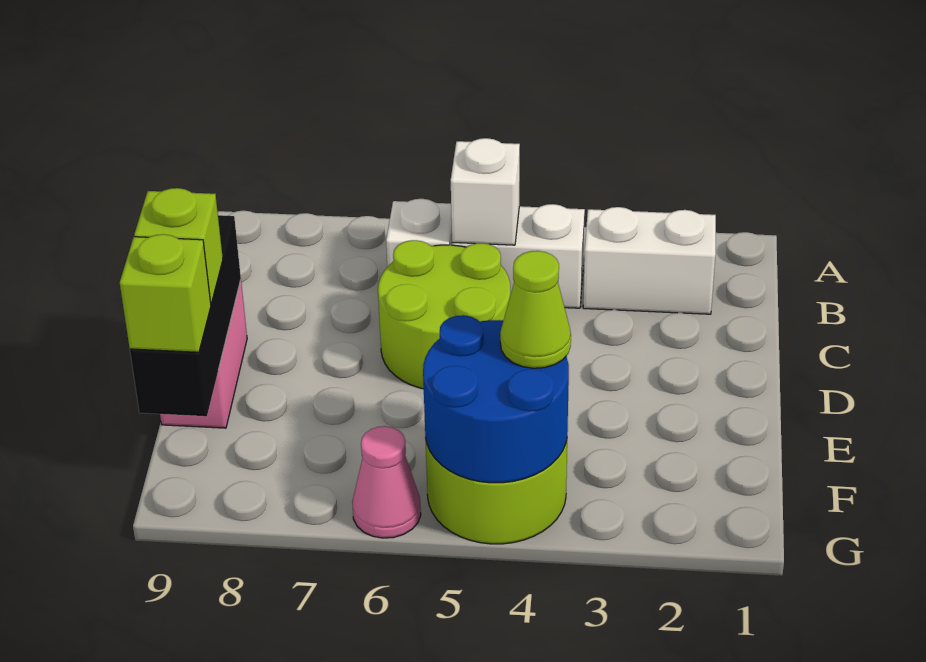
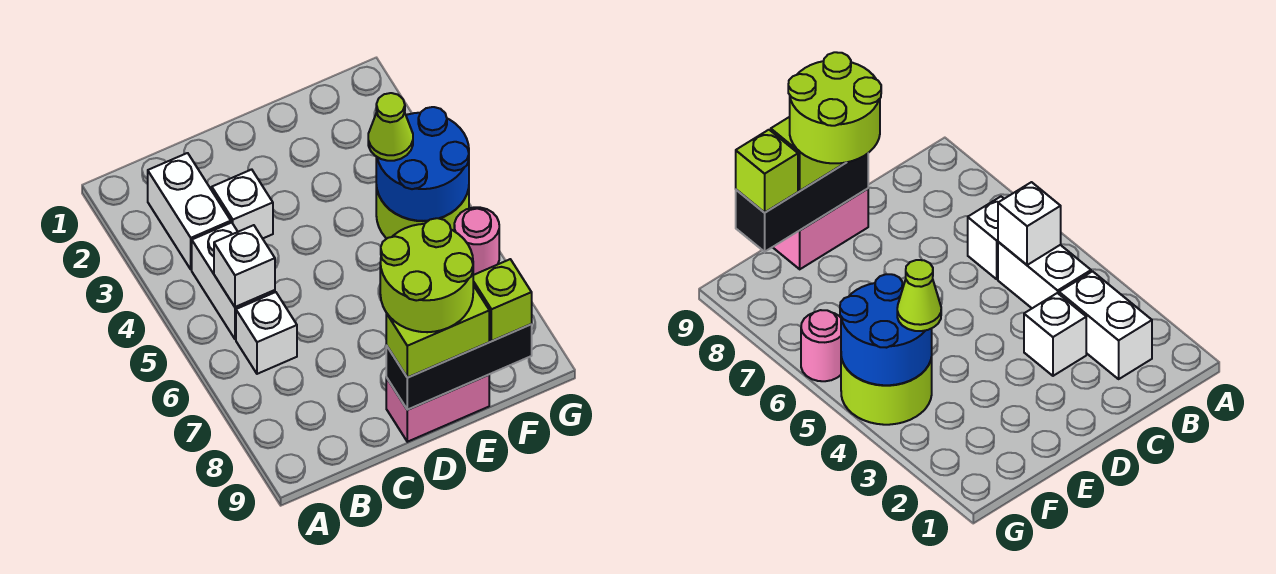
none -> white brick C3 level 1
lime round brick C5:D6 level 1 -> lime round brick D8:E9 level 4
lime brick E9 level 3 -> lime brick D9:E9 level 3
pink cone G6 level 1 -> pink round brick G6 level 1

